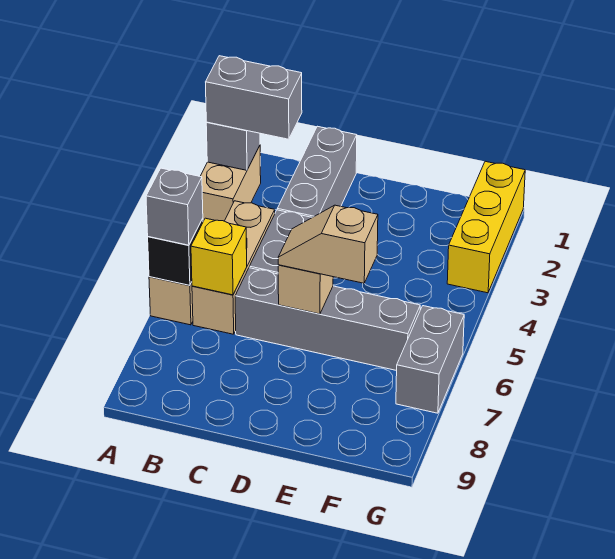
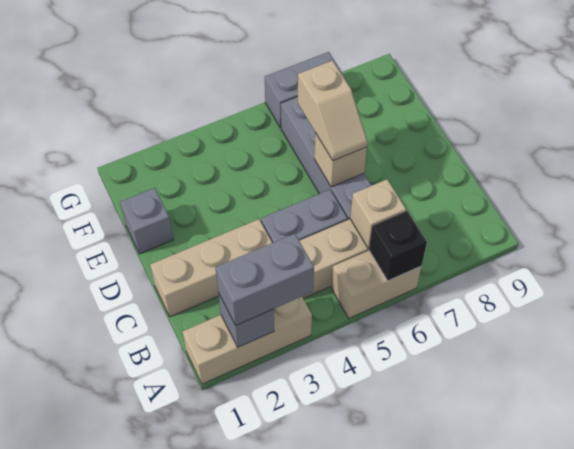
tan brick A2:A3 level 1 -> tan brick A1:A3 level 1
grey brick A2:B2 level 3 -> grey brick A2:A3 level 3
grey brick A6 level 3 -> grey brick E1 level 1
yellow brick B6 level 2 -> tan brick B6 level 2
grey brick C1:C3 level 1 -> tan brick C1:C3 level 1
yellow brick G1:G3 level 1 -> none

